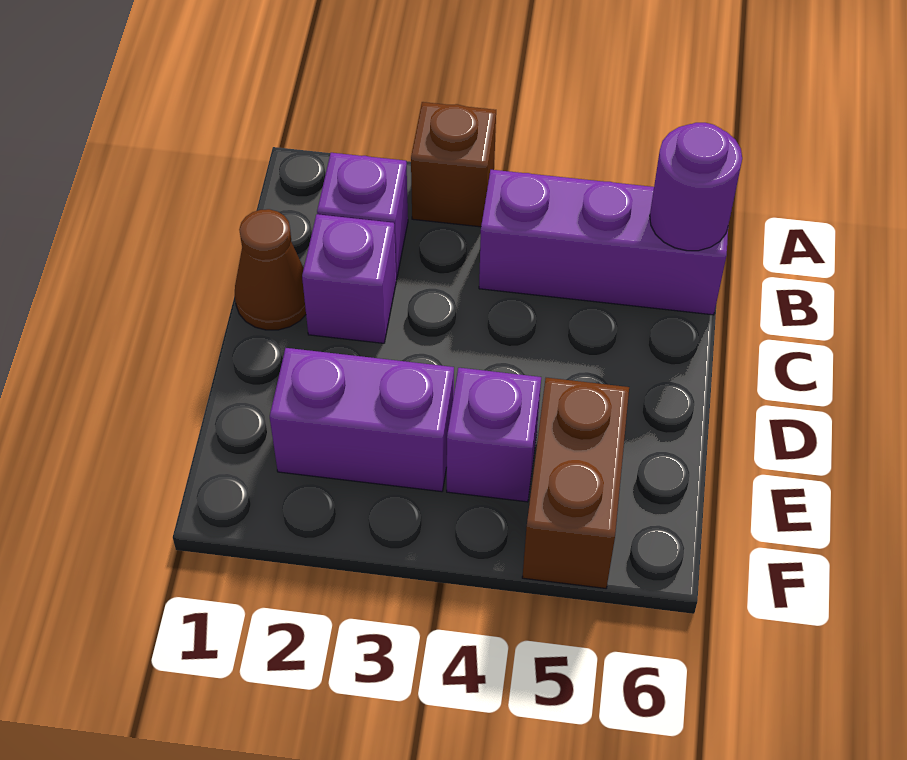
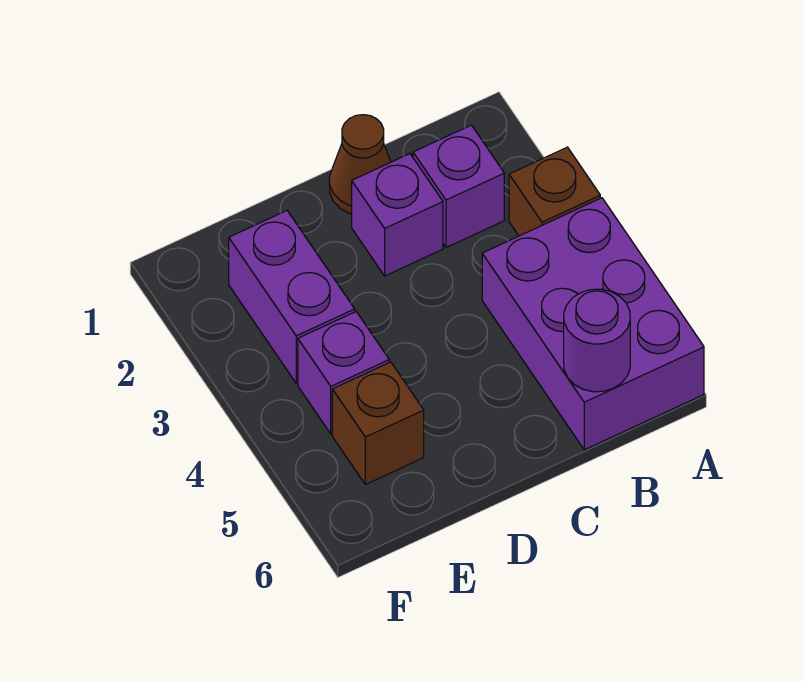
purple brick B4:B6 level 1 -> purple brick A4:B6 level 1
brown brick E5:F5 level 1 -> brown brick E5 level 1

